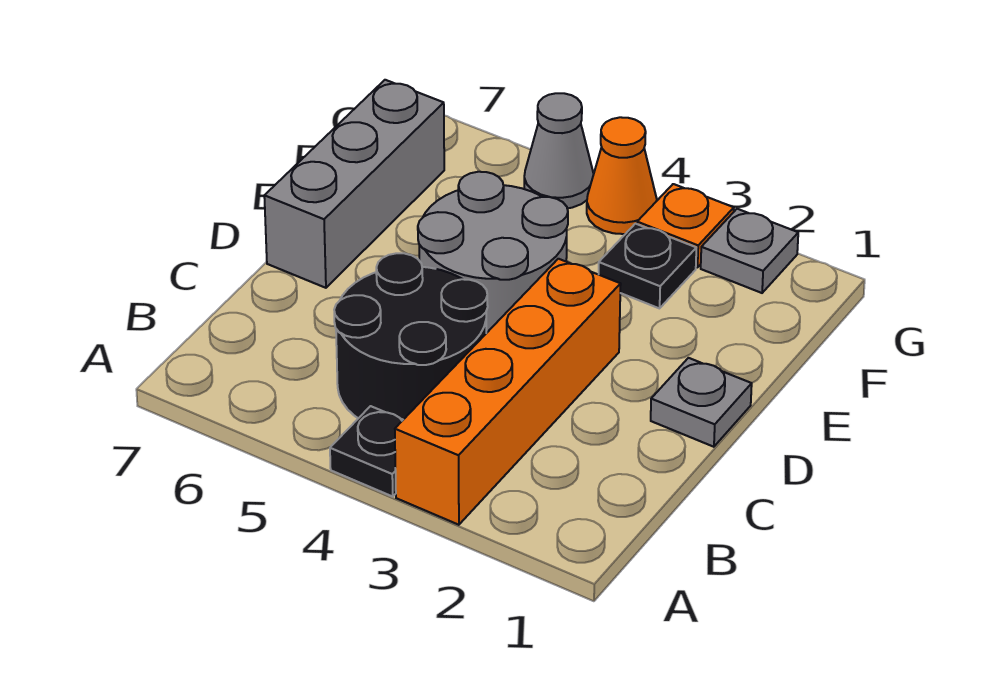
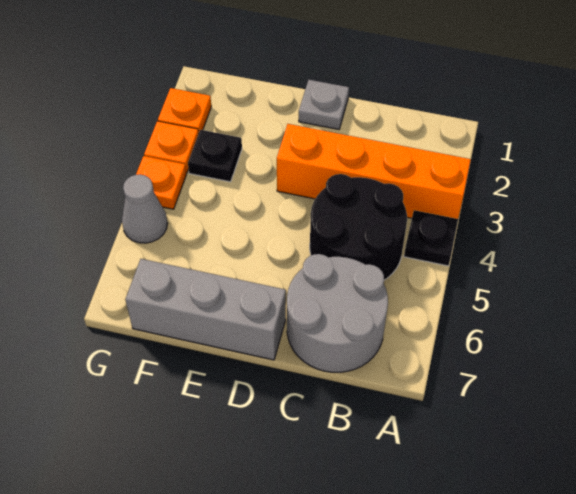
grey round brick D4:E5 level 1 -> grey round brick B6:C7 level 1
grey plate G2 level 1 -> orange plate G2 level 1
orange cone G4 level 1 -> orange plate G4 level 1

